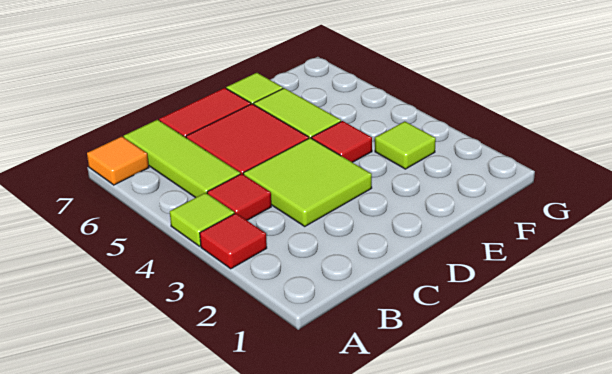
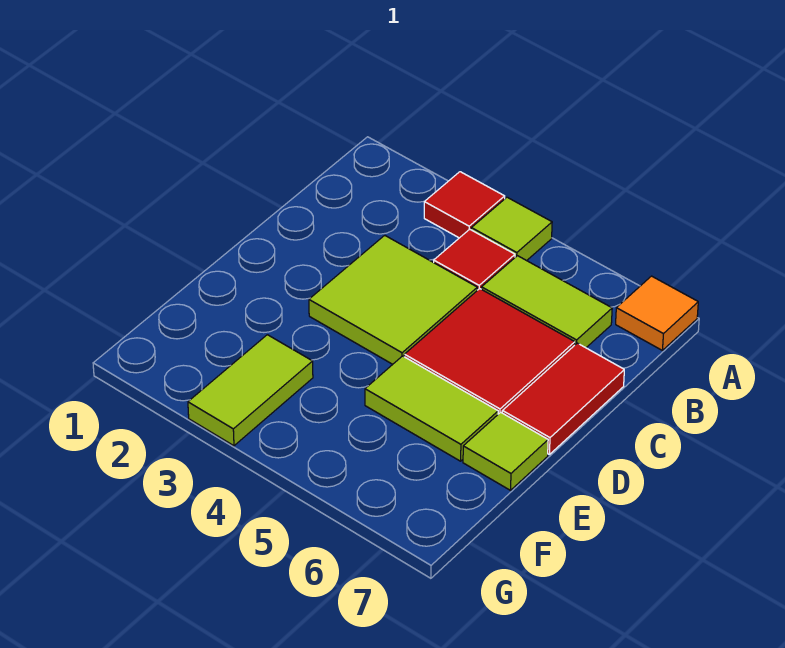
lime tile B5:B7 level 1 -> lime tile B5:B6 level 1
red tile E4 level 1 -> none
lime tile F3 level 1 -> lime tile F3:G3 level 1

